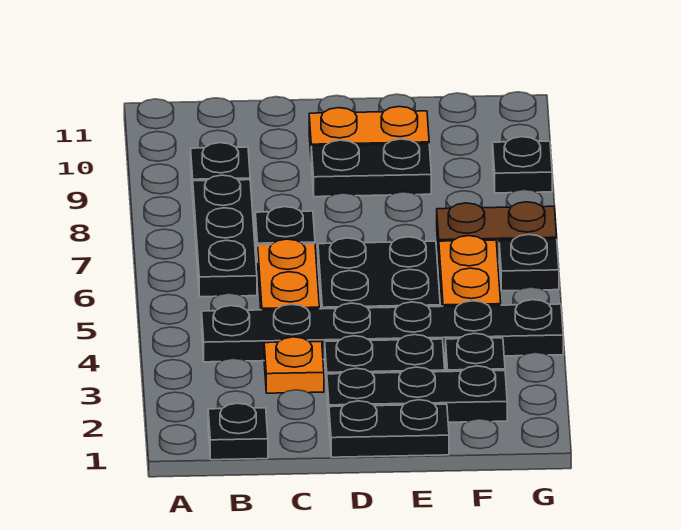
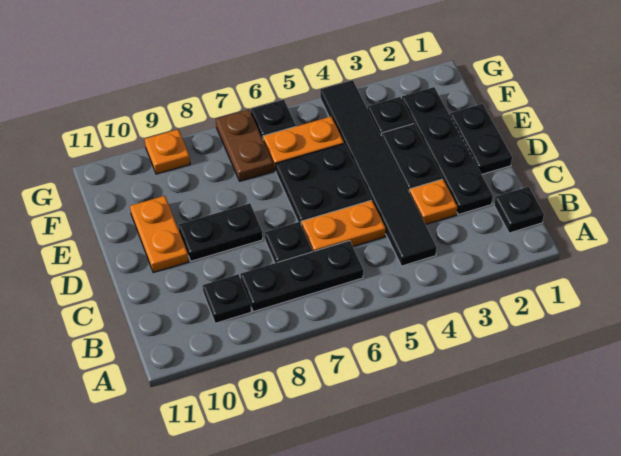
black plate B4:G4 level 1 -> black tile B4:G4 level 1
black plate D2:F2 level 1 -> black plate C2:F2 level 1
black plate D9:E9 level 1 -> black plate D8:D9 level 1
black plate G9 level 1 -> orange plate G9 level 1

